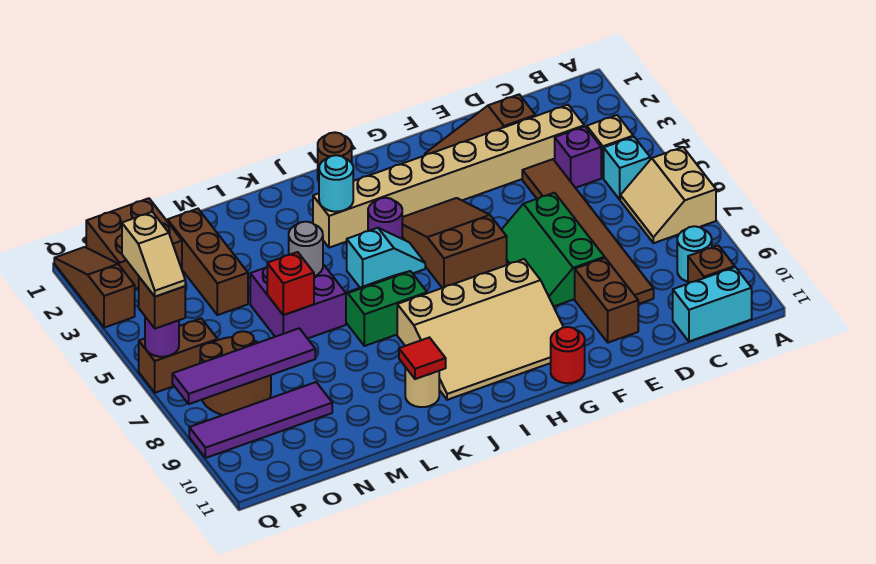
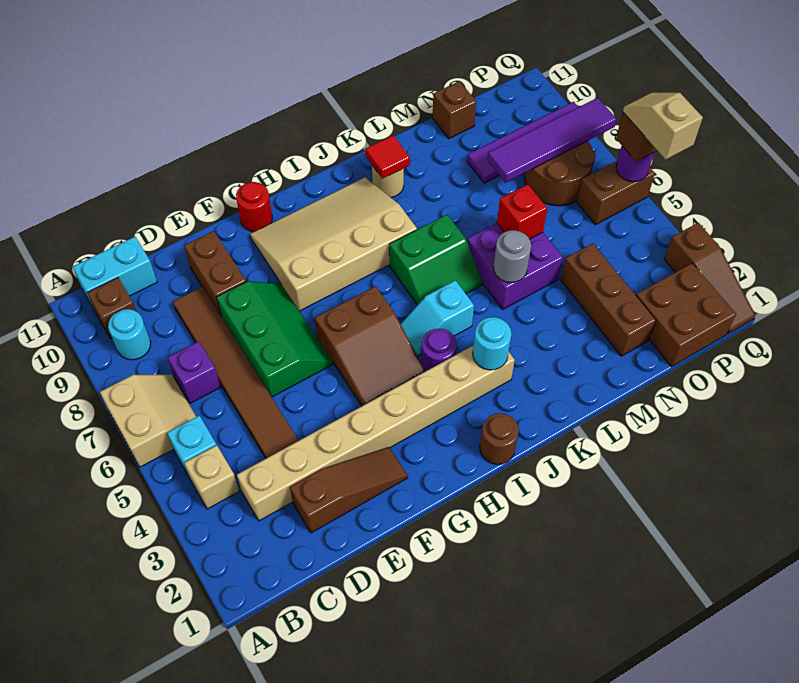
purple brick C4 level 1 -> purple brick C7 level 1
none -> brown brick N11 level 1

